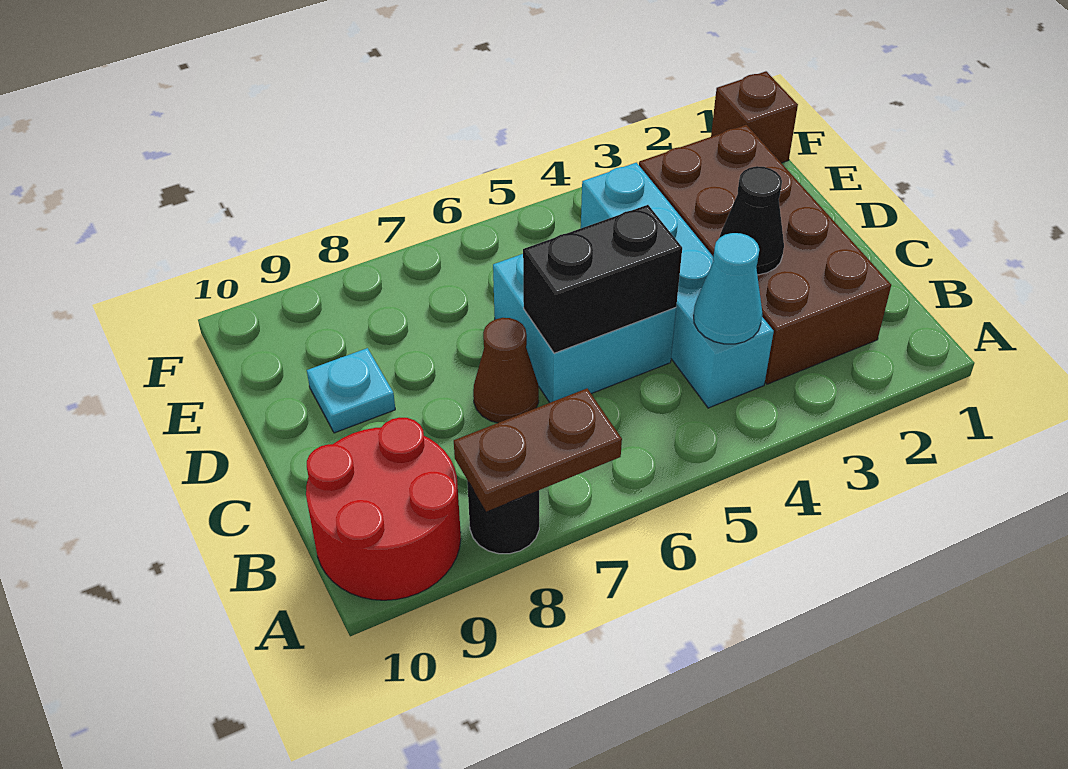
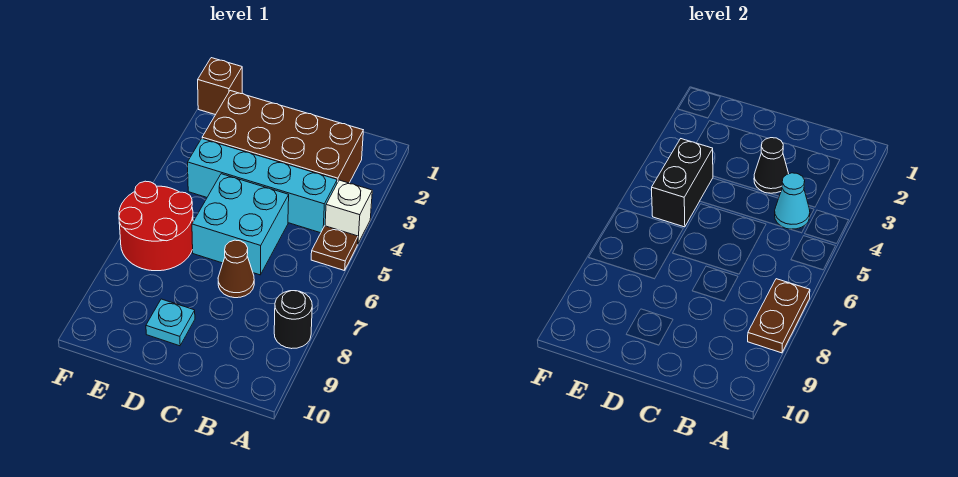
none -> white brick A4 level 1
none -> brown plate A5 level 1
red round brick A9:B10 level 1 -> red round brick E6:F7 level 1
black brick C5:C6 level 2 -> black brick E4:E5 level 2

